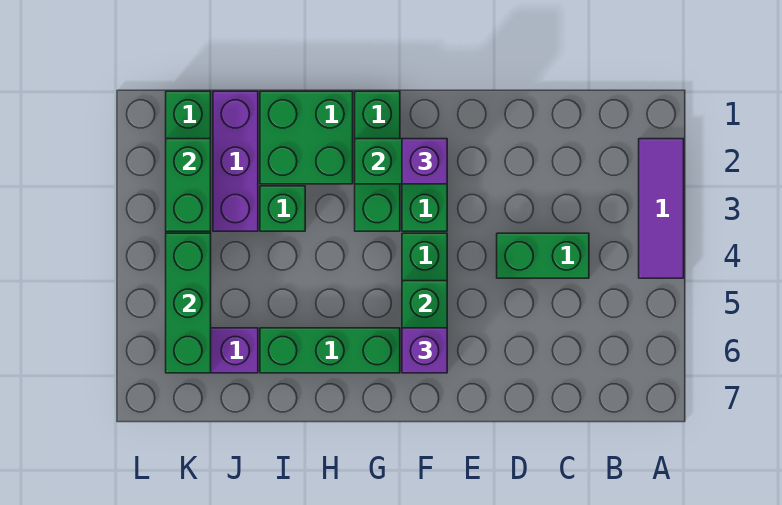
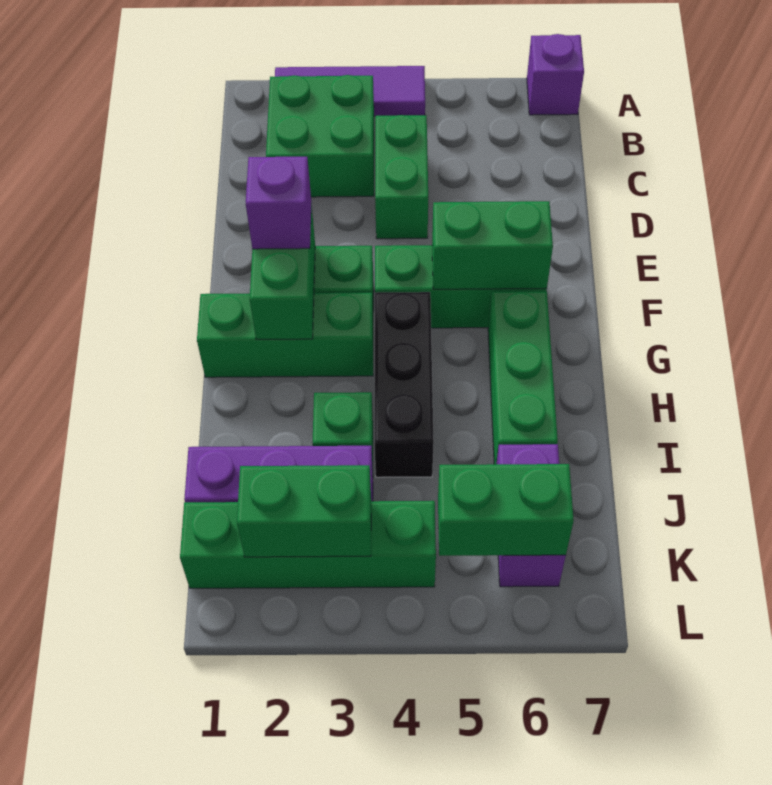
purple brick F6 level 3 -> purple brick A7 level 1
none -> black brick G4:I4 level 1
green brick H1:I2 level 1 -> green brick B2:C3 level 1
green brick K4:K6 level 2 -> green brick K5:K6 level 2

